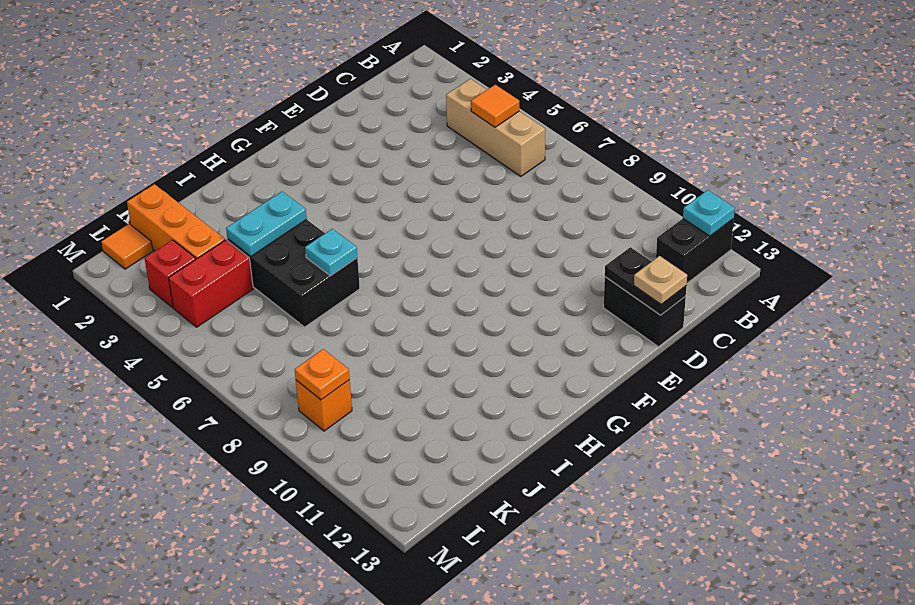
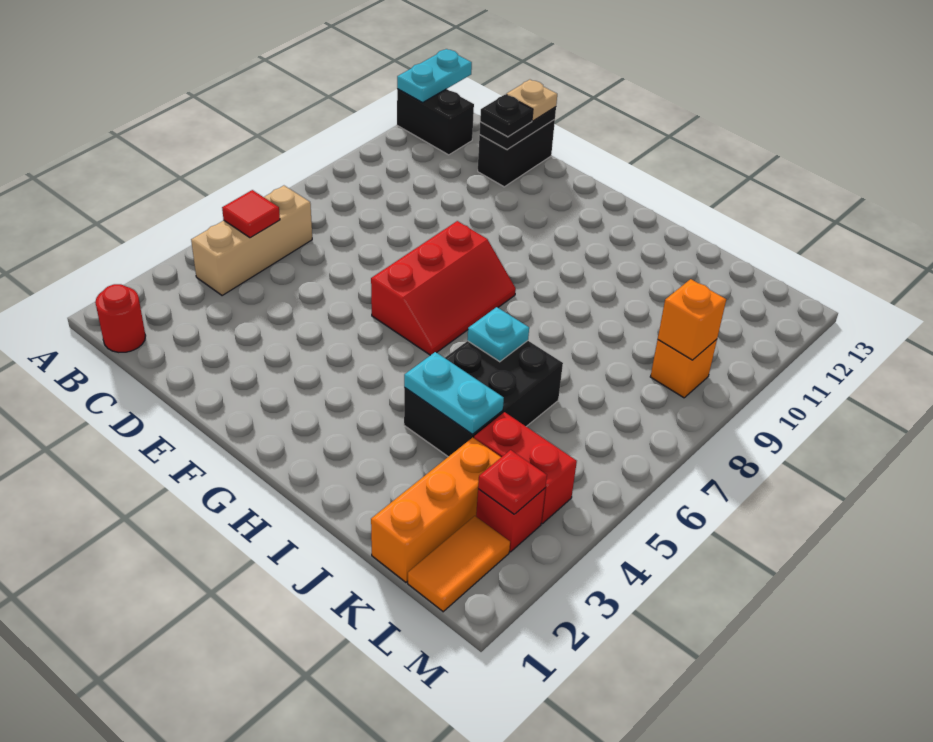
cyan plate A12 level 2 -> cyan plate A12:A13 level 2
none -> red round brick B1 level 1
orange tile B5 level 2 -> red tile B5 level 2
none -> black plate D12 level 3
none -> red slope F6:G8 level 1 top F
orange tile L1 level 1 -> orange tile L1:L2 level 1
none -> red plate L3 level 2
orange plate L9 level 2 -> orange brick L9 level 2

